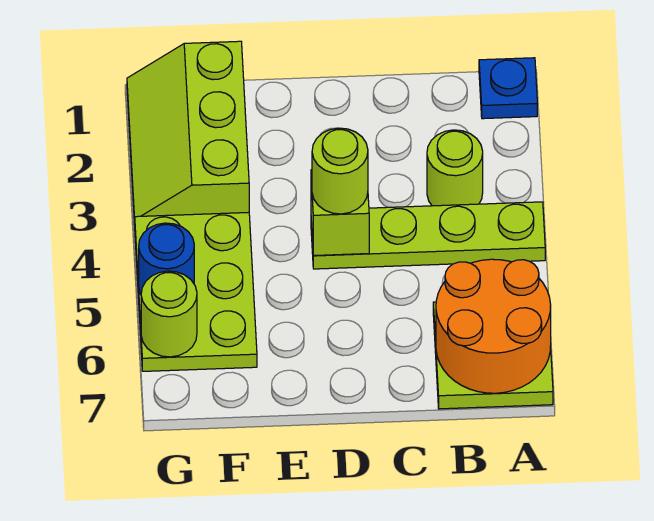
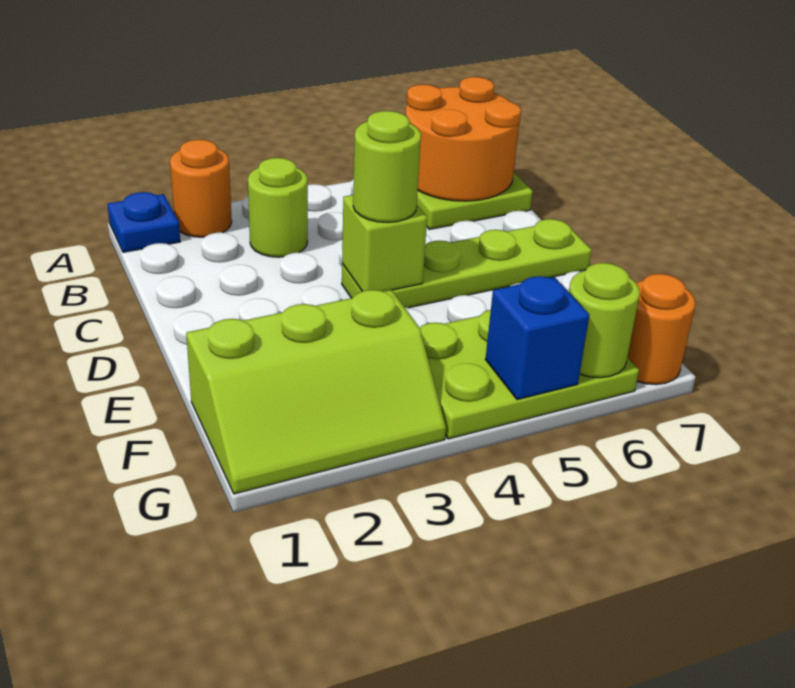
none -> orange round brick A2 level 1
lime plate A4:D4 level 1 -> lime plate D4:D7 level 1
blue round brick G5 level 2 -> blue brick G5 level 2
none -> orange round brick G7 level 1

